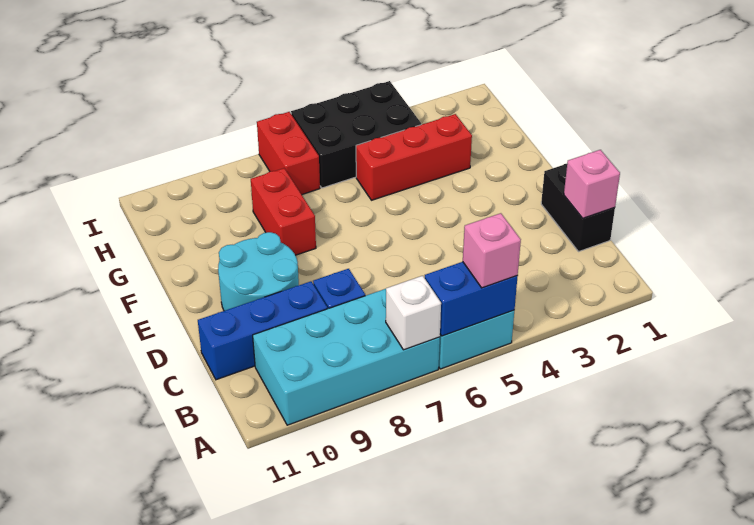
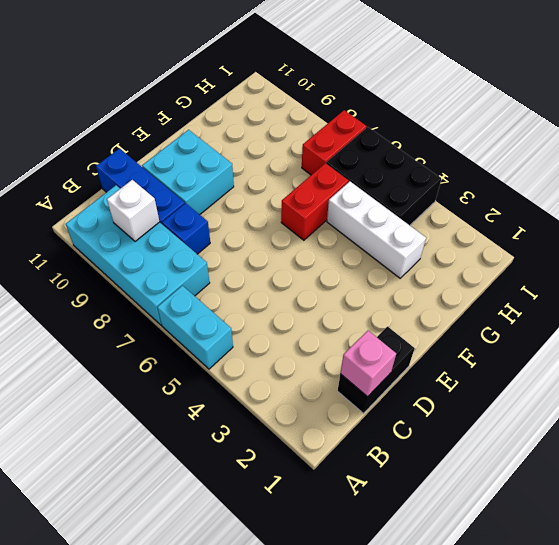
blue brick A5:A6 level 2 -> none
pink brick A5 level 3 -> none
white brick A7 level 2 -> white brick B9 level 2
cyan round brick D9:E10 level 1 -> cyan brick D9:E10 level 1
red brick F8:G8 level 1 -> red brick F6:G6 level 1
red brick G3:G5 level 1 -> white brick G3:G5 level 1

